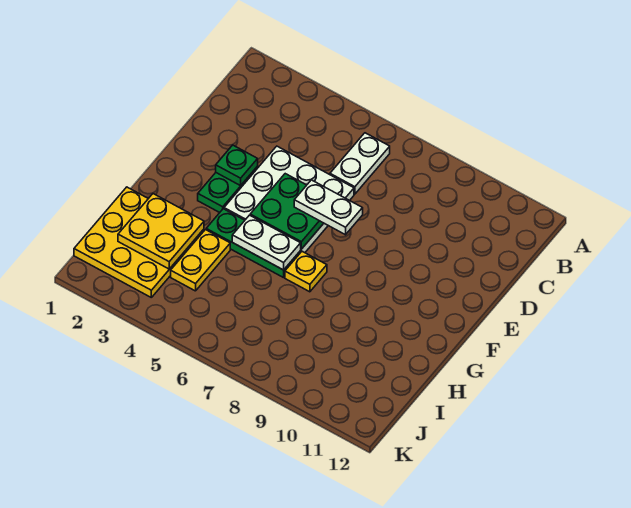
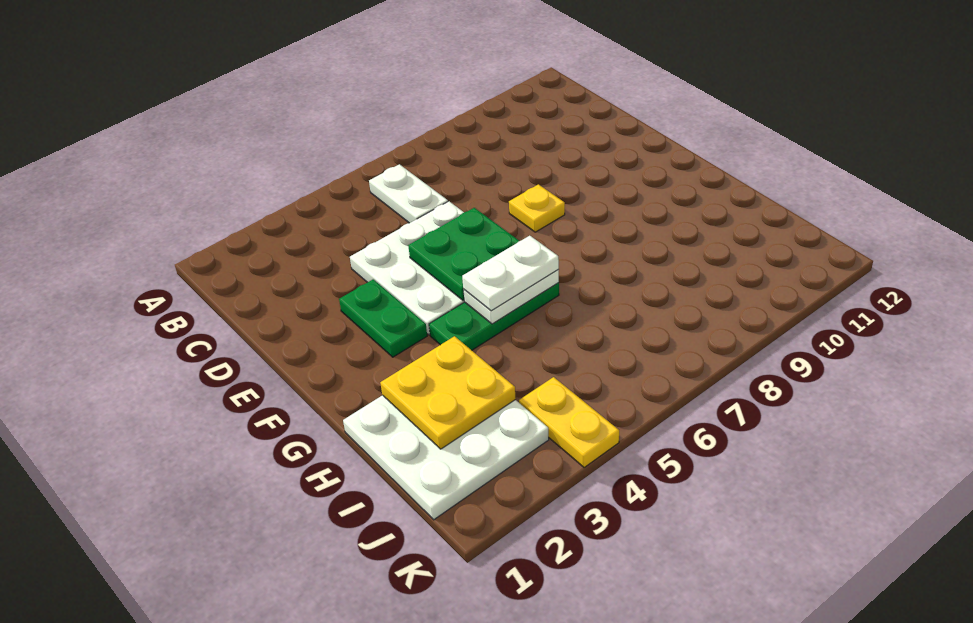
green plate E3 level 2 -> none
white plate E6:E7 level 3 -> white plate G5:G6 level 3
yellow plate G7 level 1 -> yellow plate E8 level 1
yellow plate H1:J3 level 1 -> white plate H1:J3 level 1
yellow plate H4:I4 level 1 -> yellow plate J4:K4 level 1

